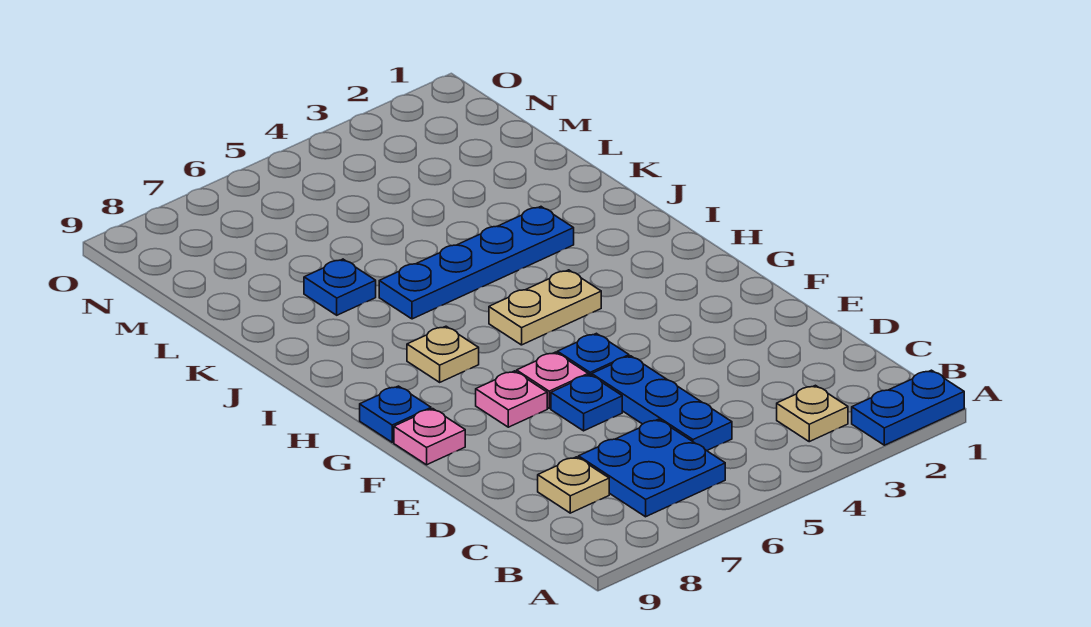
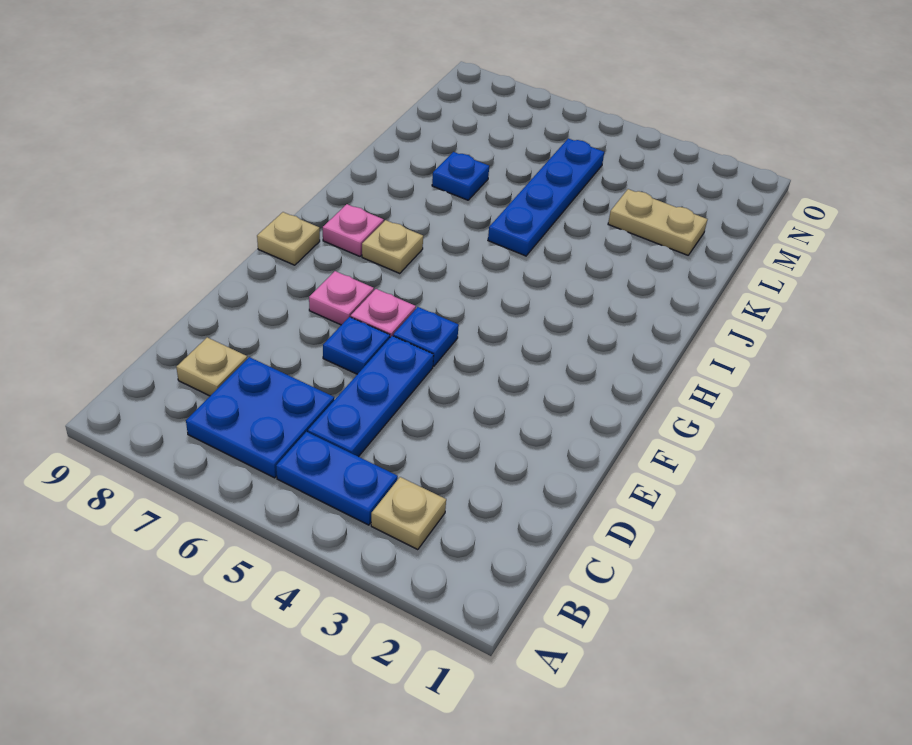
blue plate A1:A2 level 1 -> blue plate B4:B5 level 1
pink plate F9 level 1 -> pink plate H8 level 1
blue plate G9 level 1 -> tan plate G9 level 1
tan plate H4:H5 level 1 -> tan plate L2:L3 level 1
blue plate J3:J6 level 1 -> blue plate J5:M5 level 1

